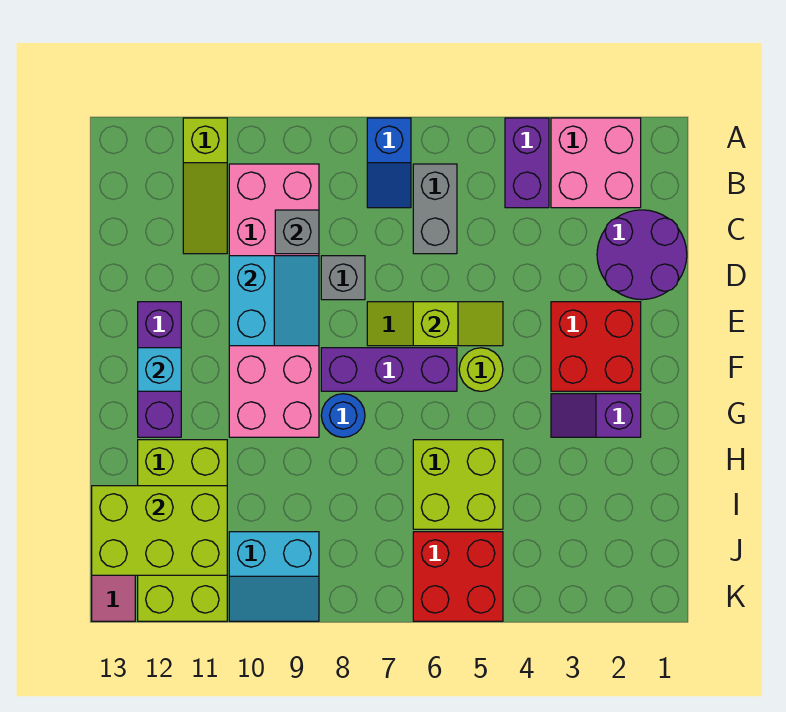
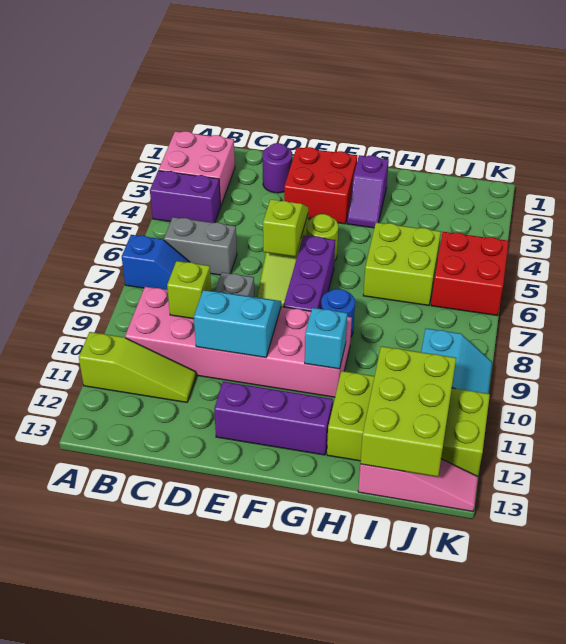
purple round brick C1:D2 level 1 -> purple round brick D2 level 1
grey brick C9 level 2 -> lime brick C9 level 2
cyan brick F12 level 2 -> cyan brick G10 level 2

